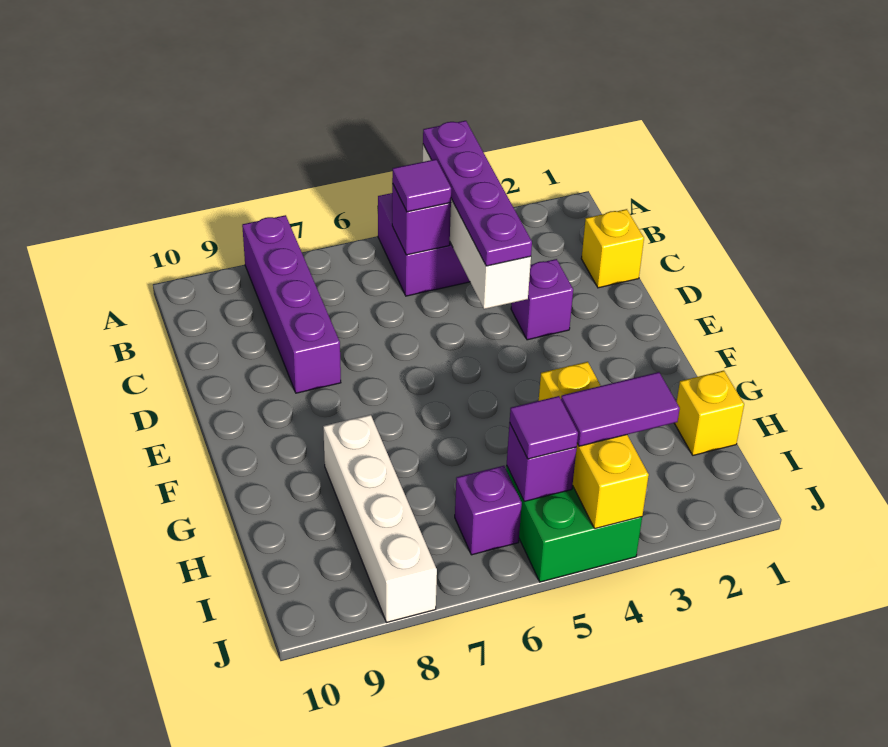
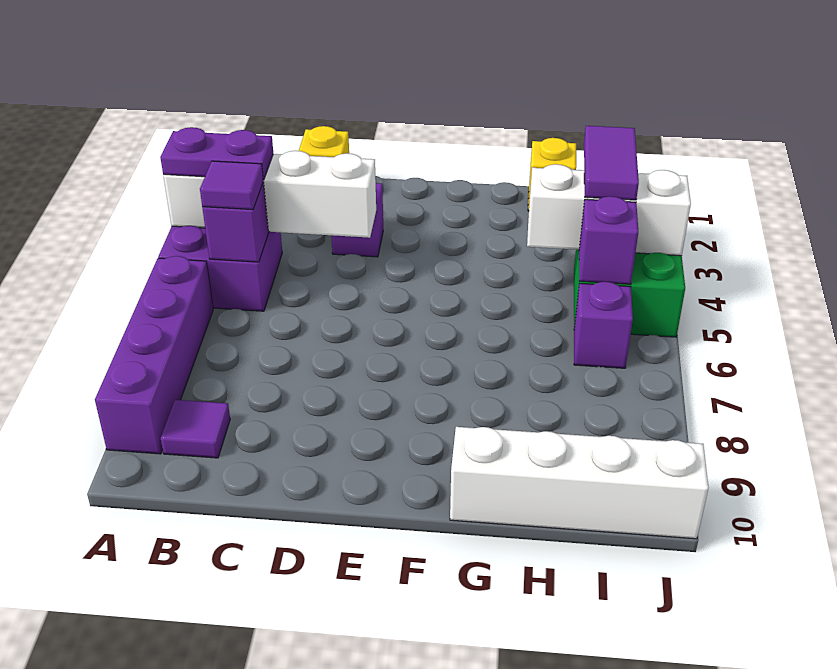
purple plate A4:D4 level 3 -> purple plate A4:B4 level 3
purple brick A8:D8 level 1 -> purple brick A6:A9 level 1
white brick G8:J8 level 1 -> white brick G10:J10 level 1
yellow brick H4:J4 level 2 -> white brick H4:J4 level 2
purple tile I5 level 3 -> purple tile B9 level 1

